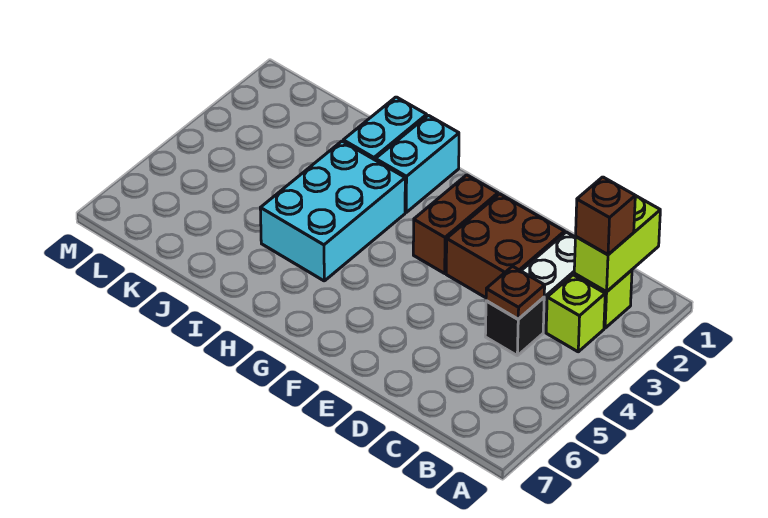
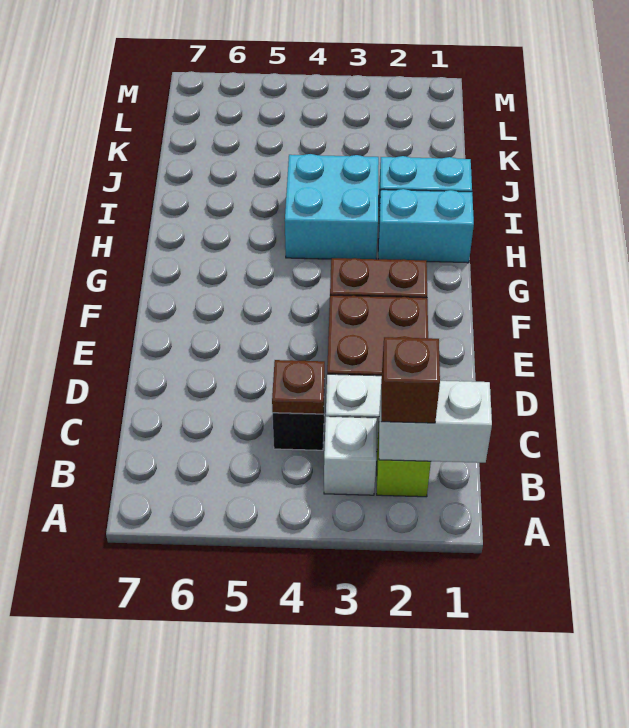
lime brick B1:B2 level 2 -> white brick B1:B2 level 2
lime brick B3 level 1 -> white brick B3 level 1
cyan brick H3:I5 level 1 -> cyan brick H3:I4 level 1

